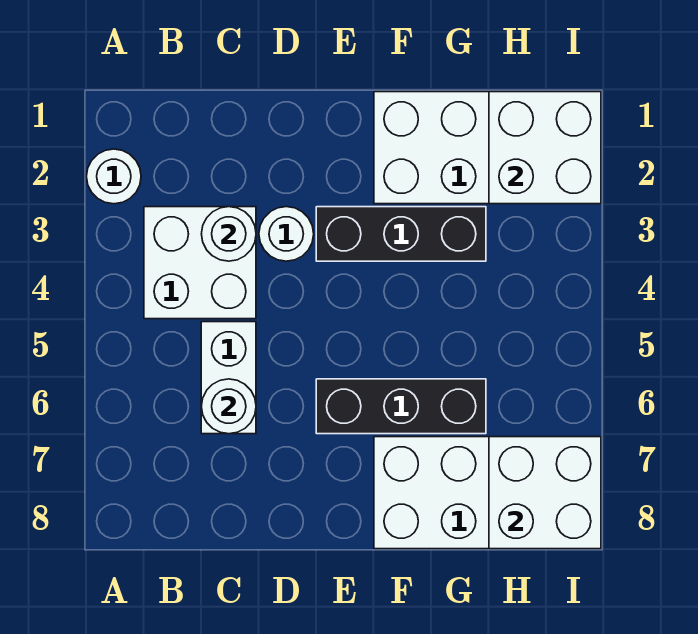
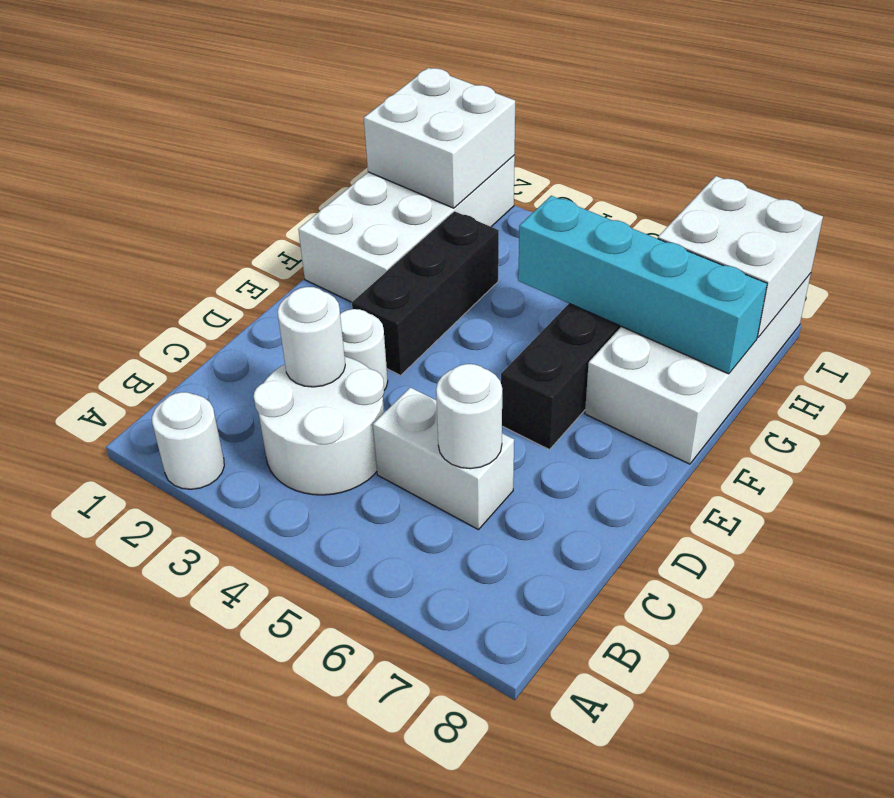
white brick B3:C4 level 1 -> white round brick B3:C4 level 1
none -> cyan brick G5:G8 level 2

